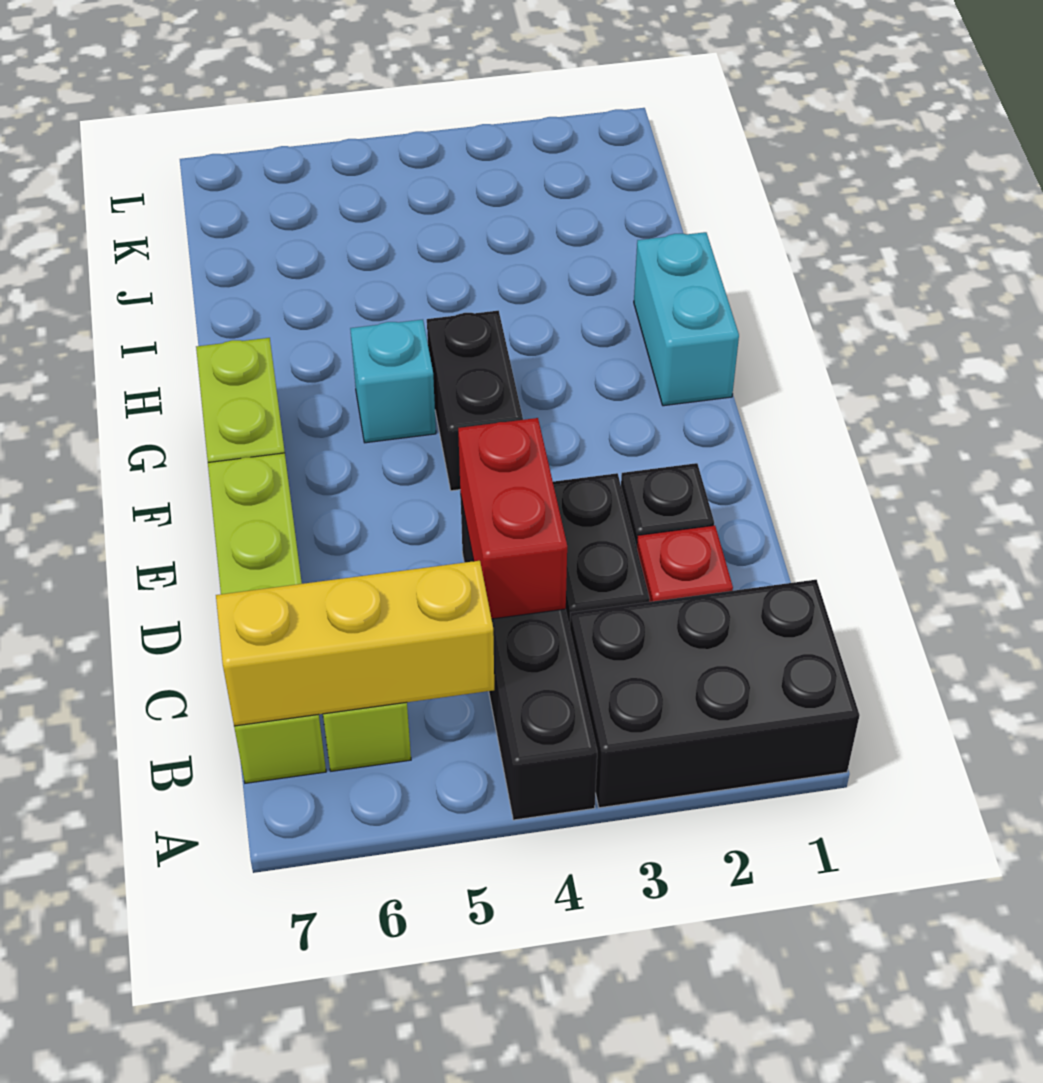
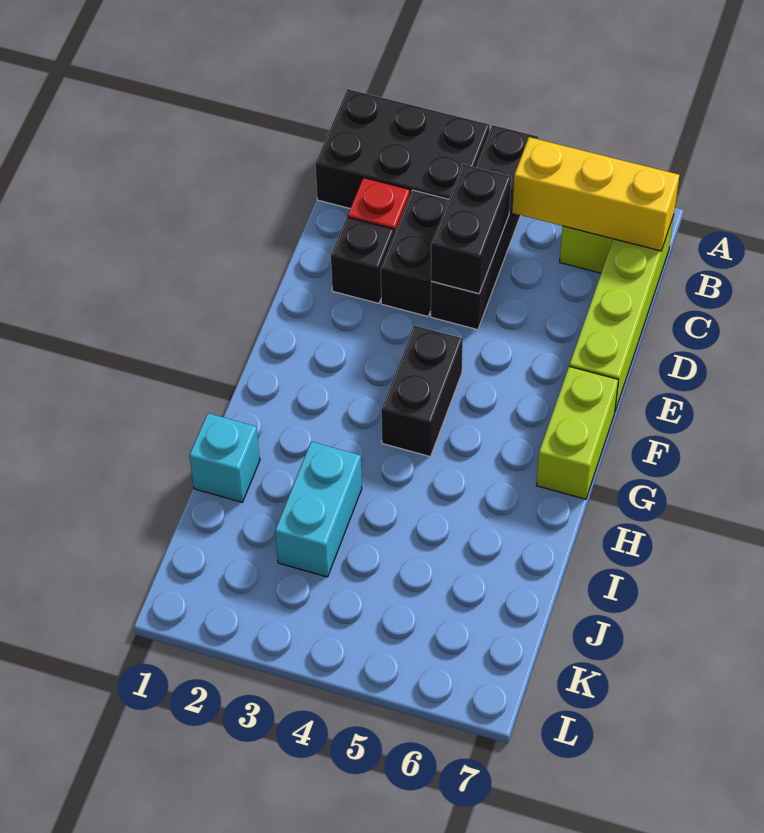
red brick C4:D4 level 2 -> black brick C4:D4 level 2
cyan brick G1:H1 level 1 -> cyan brick I3:J3 level 1
cyan brick G5 level 1 -> cyan brick I1 level 1

